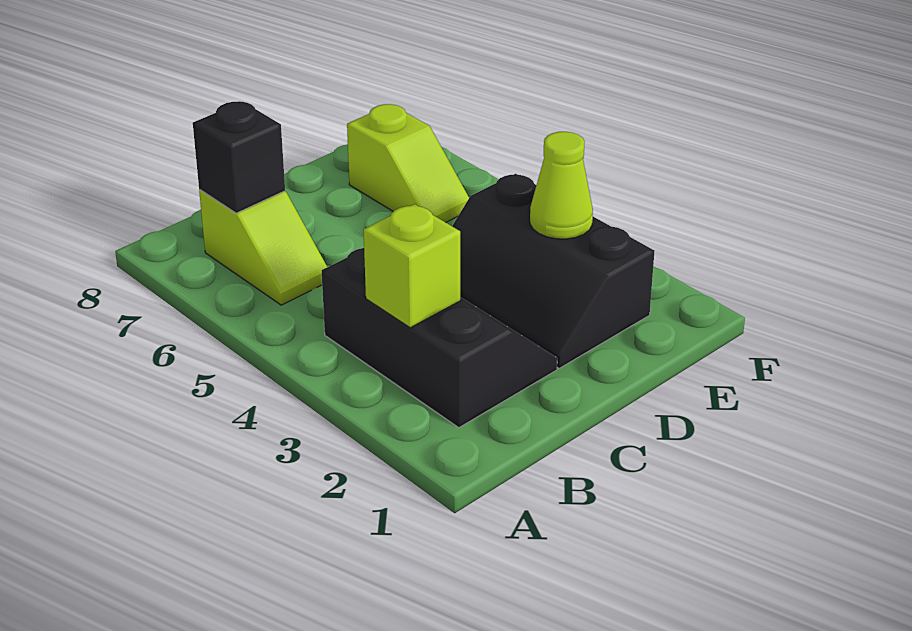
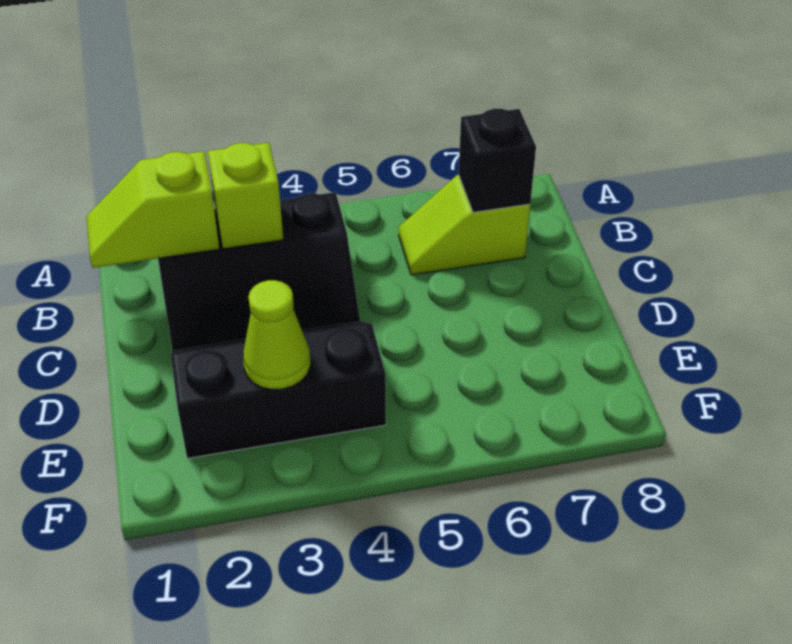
lime slope E6:E7 level 1 top 7 -> lime slope B1:B2 level 2 top 2

